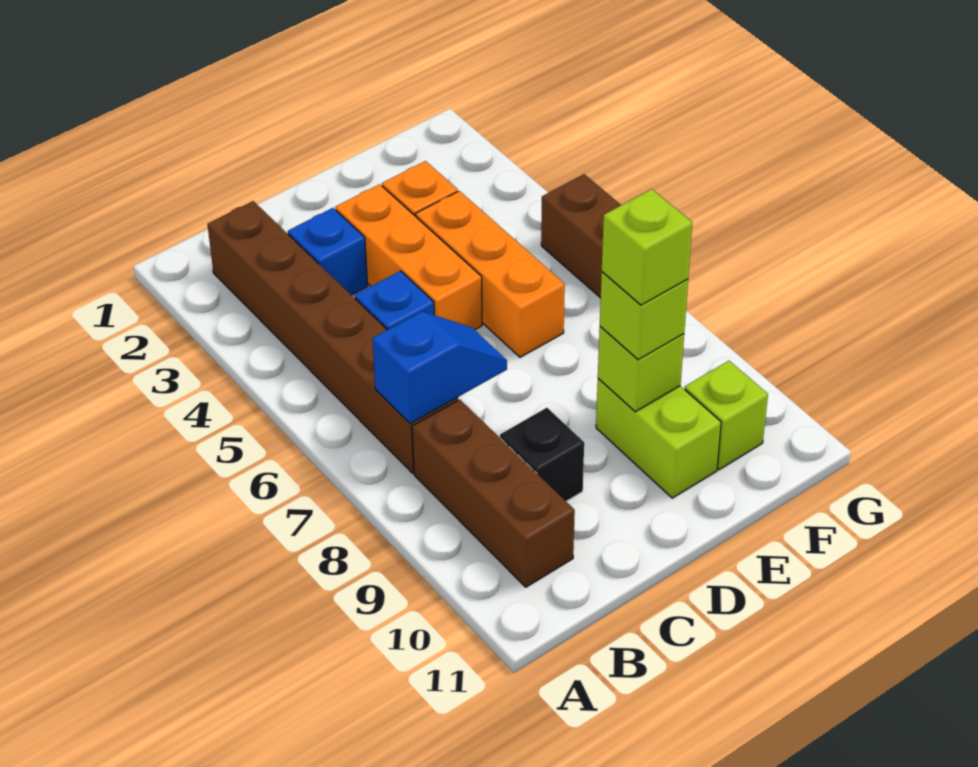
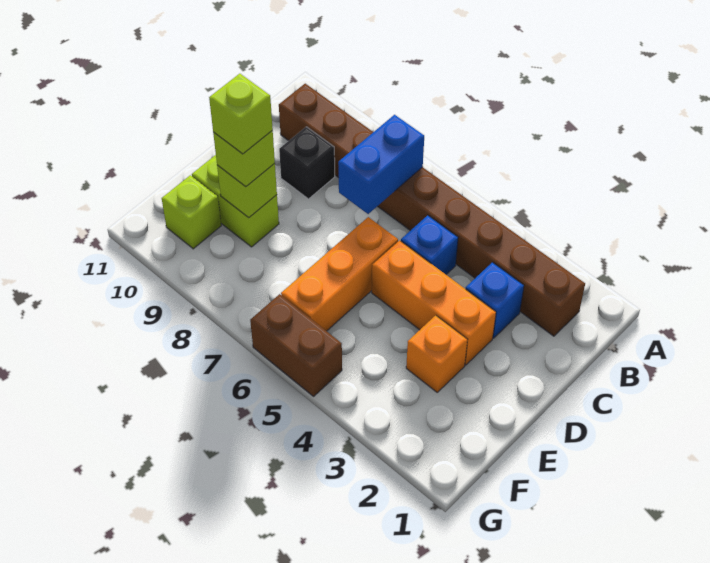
blue slope B7:C7 level 2 top B -> blue brick B7:C7 level 2
orange brick E4:E6 level 1 -> orange brick D6:F6 level 1

